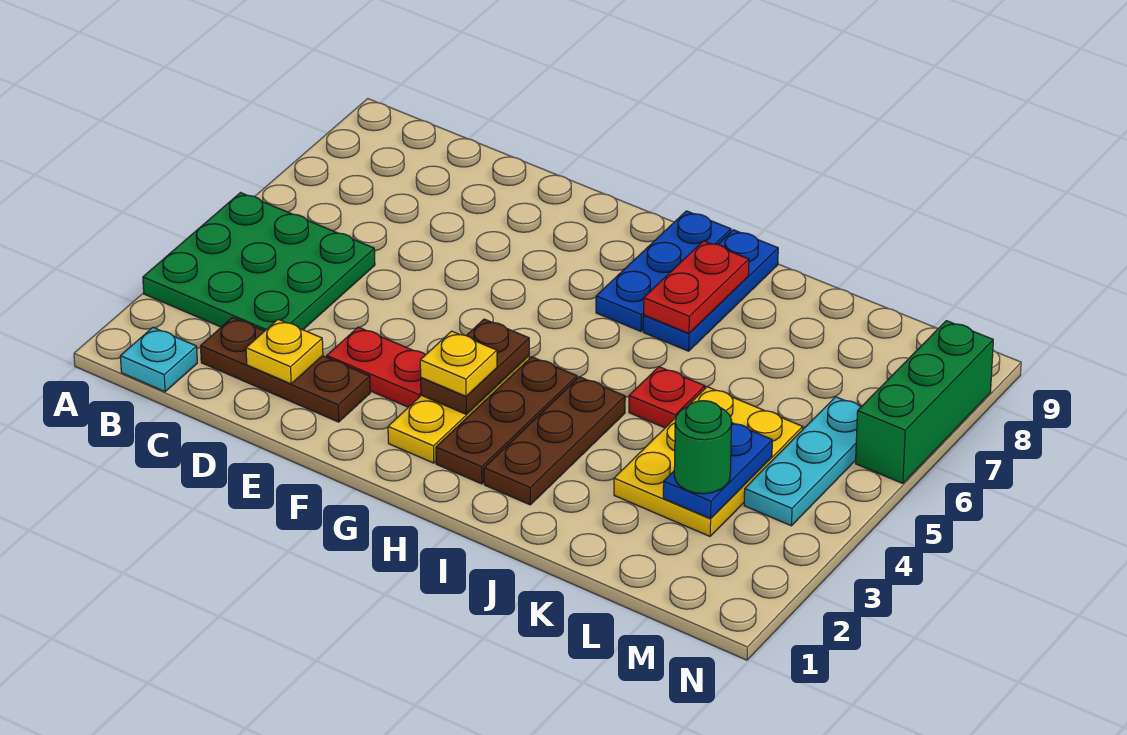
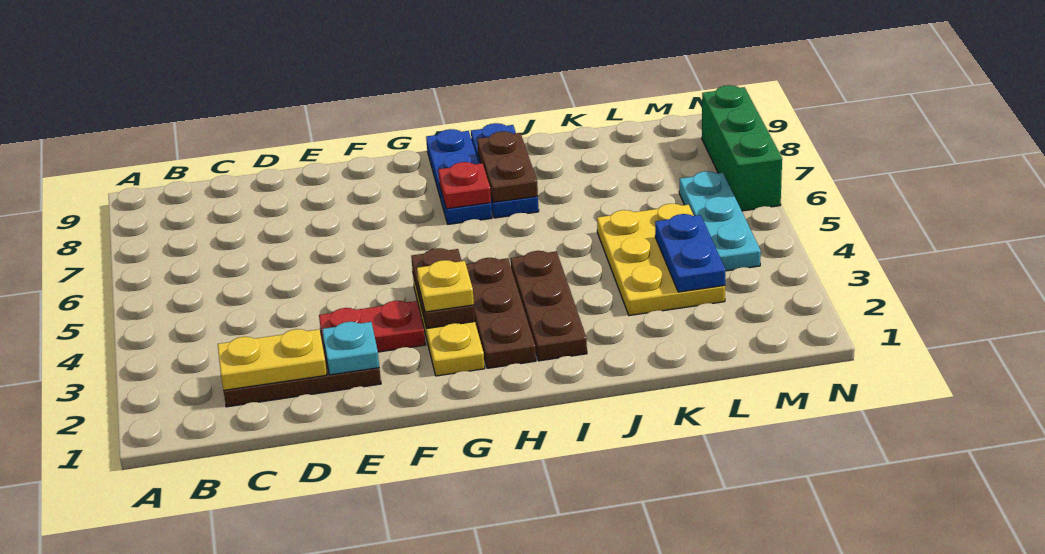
green plate A3:C5 level 1 -> none
cyan plate B1 level 1 -> cyan plate E2 level 2
yellow plate D2 level 2 -> yellow plate C2:D2 level 2
red plate I7:I8 level 2 -> brown plate I7:I8 level 2
red plate J5 level 1 -> red plate H7 level 2
green round brick L3 level 3 -> none

